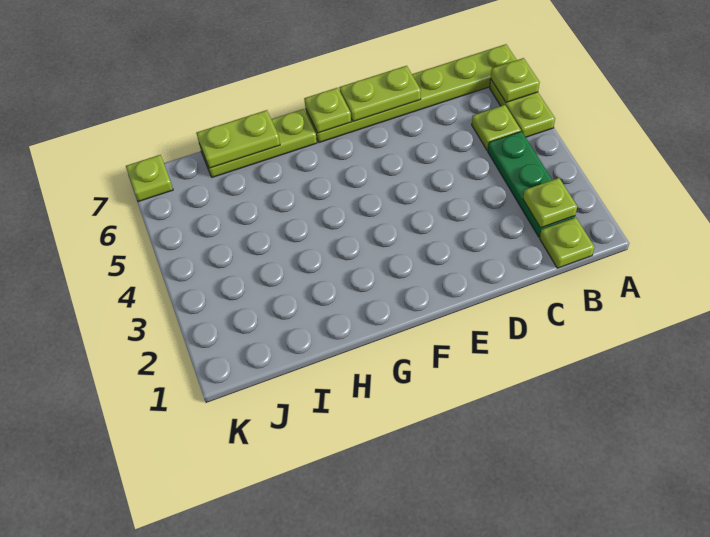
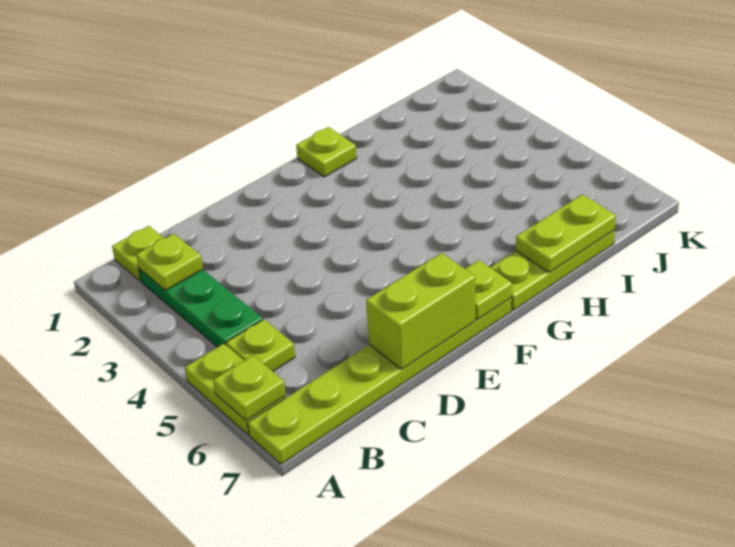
lime plate D7:E7 level 2 -> lime brick D7:E7 level 2
lime plate K7 level 1 -> lime plate G1 level 1

